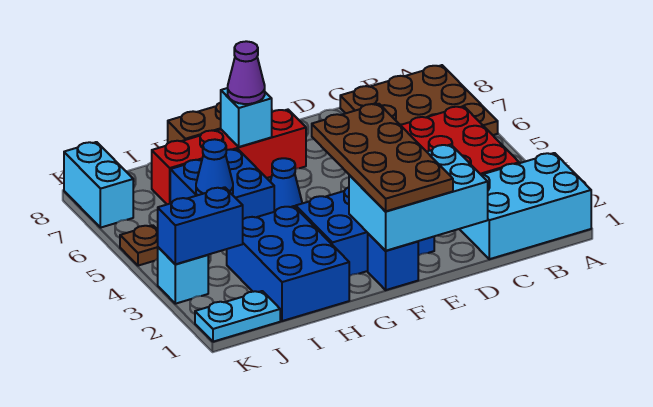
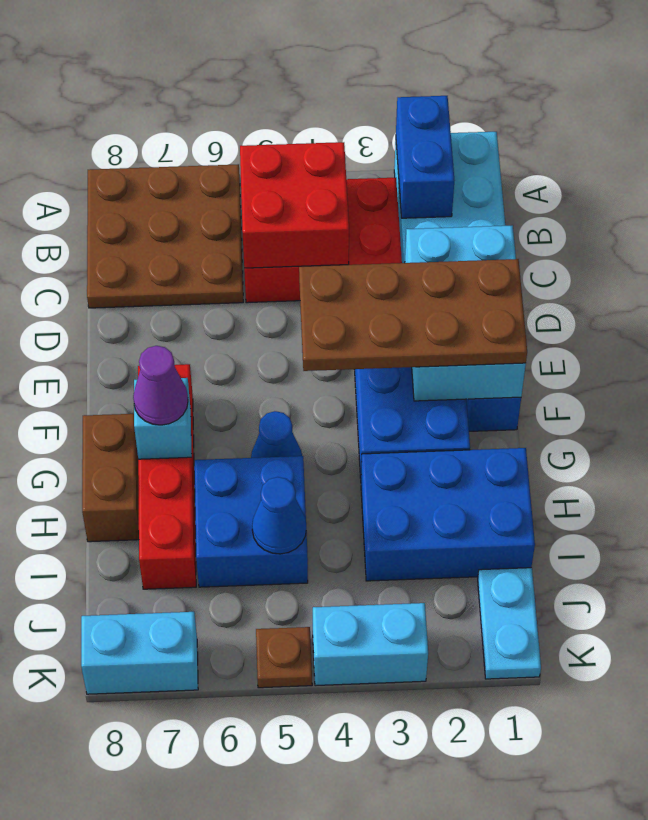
none -> red brick B4:C5 level 2
blue brick J3:K3 level 2 -> blue brick A2:B2 level 2
cyan brick K3 level 1 -> cyan brick K3:K4 level 1

